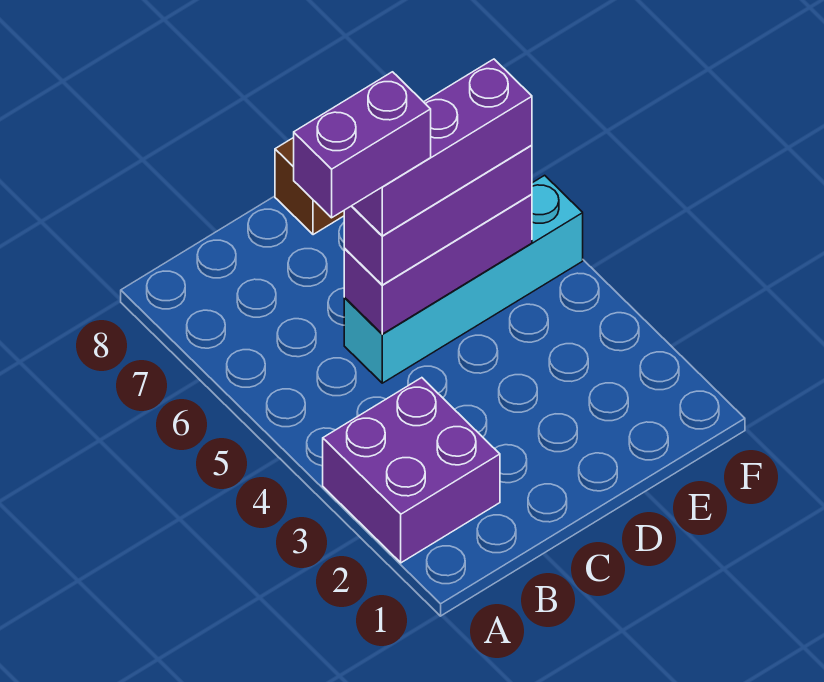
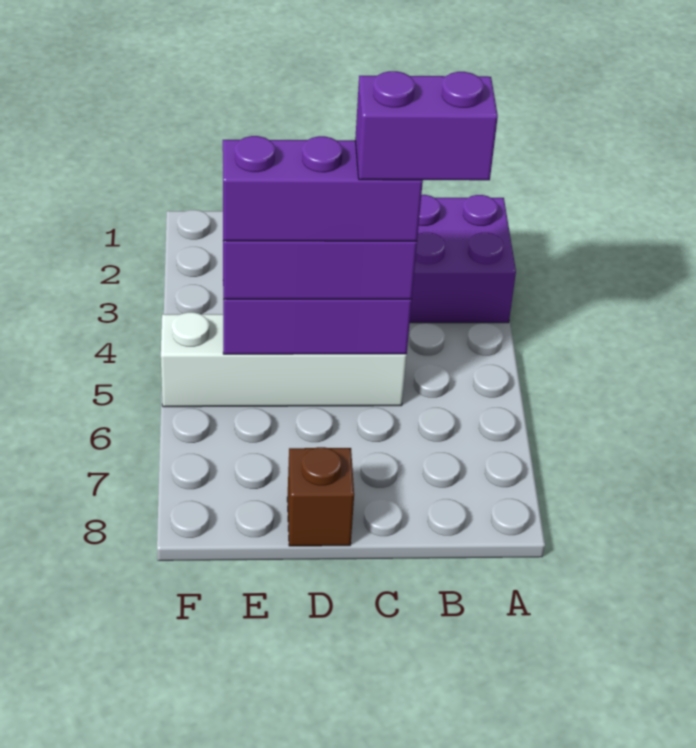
cyan brick C5:F5 level 1 -> white brick C5:F5 level 1

